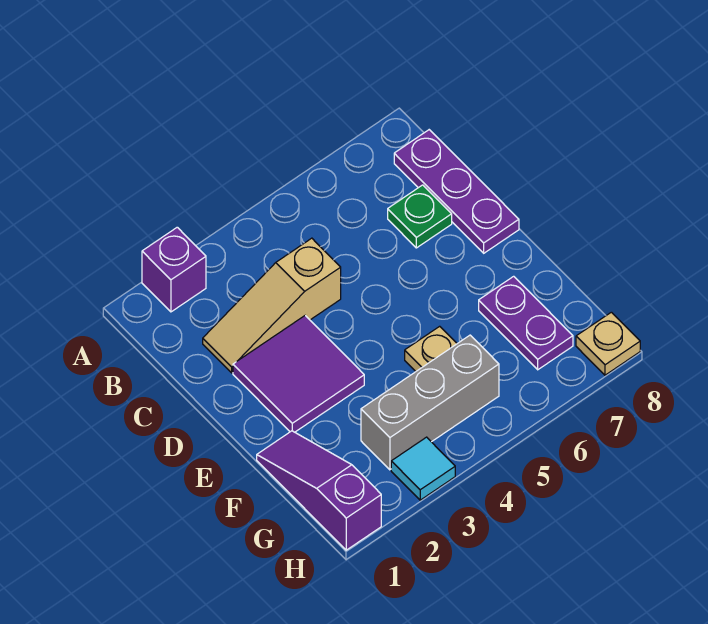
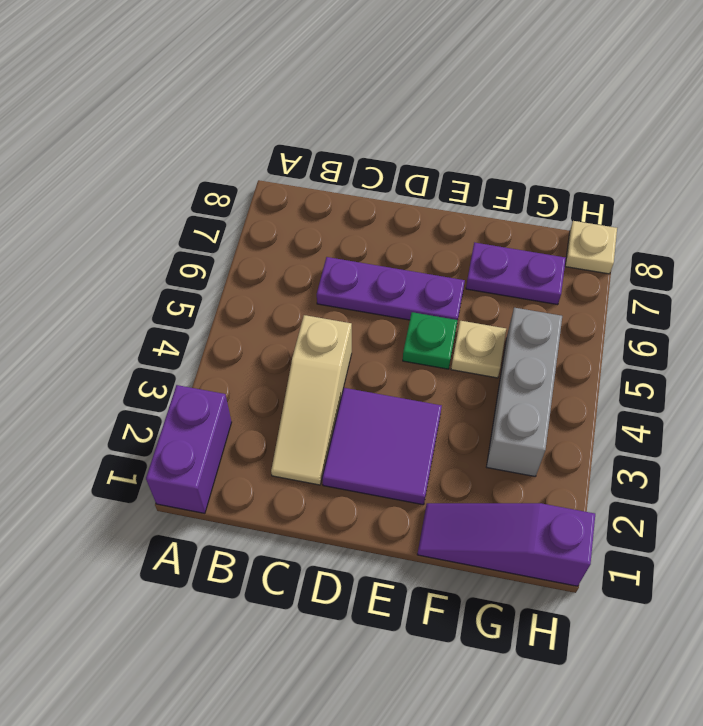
purple brick A2 level 1 -> purple brick A1:A2 level 1
purple plate B8:D8 level 1 -> purple plate C6:E6 level 1
green plate C7 level 1 -> green plate E5 level 1
cyan tile H3 level 1 -> none

